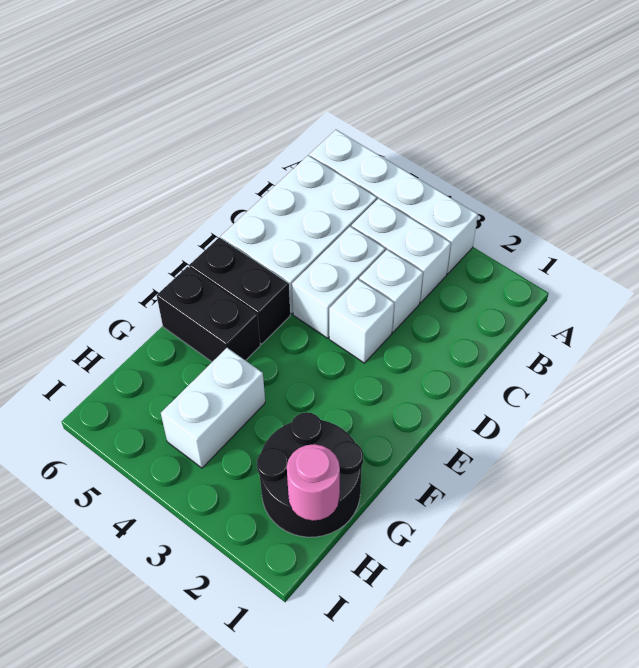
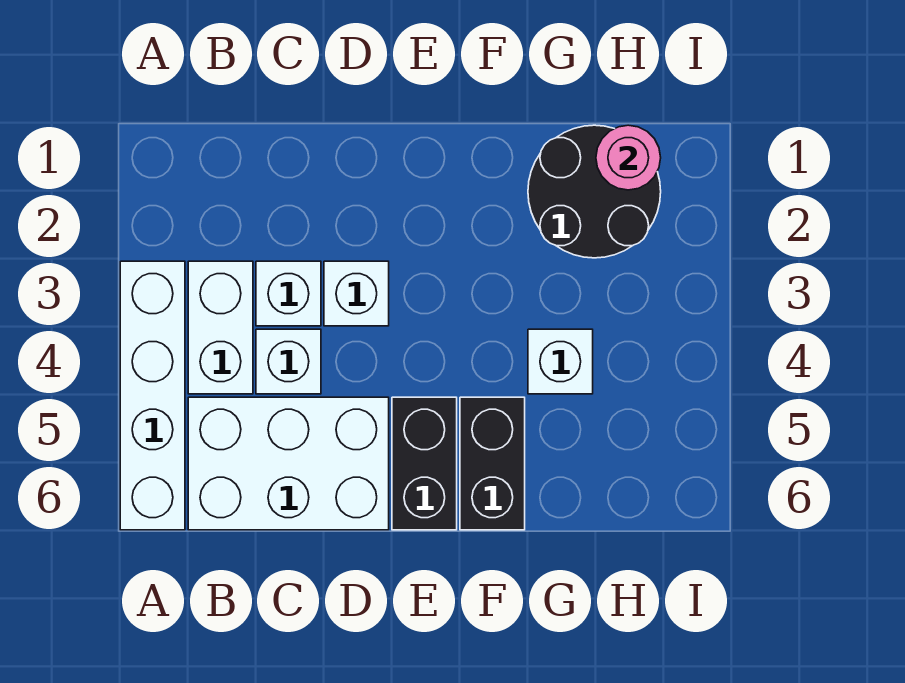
white brick C4:D4 level 1 -> white brick C4 level 1
white brick G4:H4 level 1 -> white brick G4 level 1

